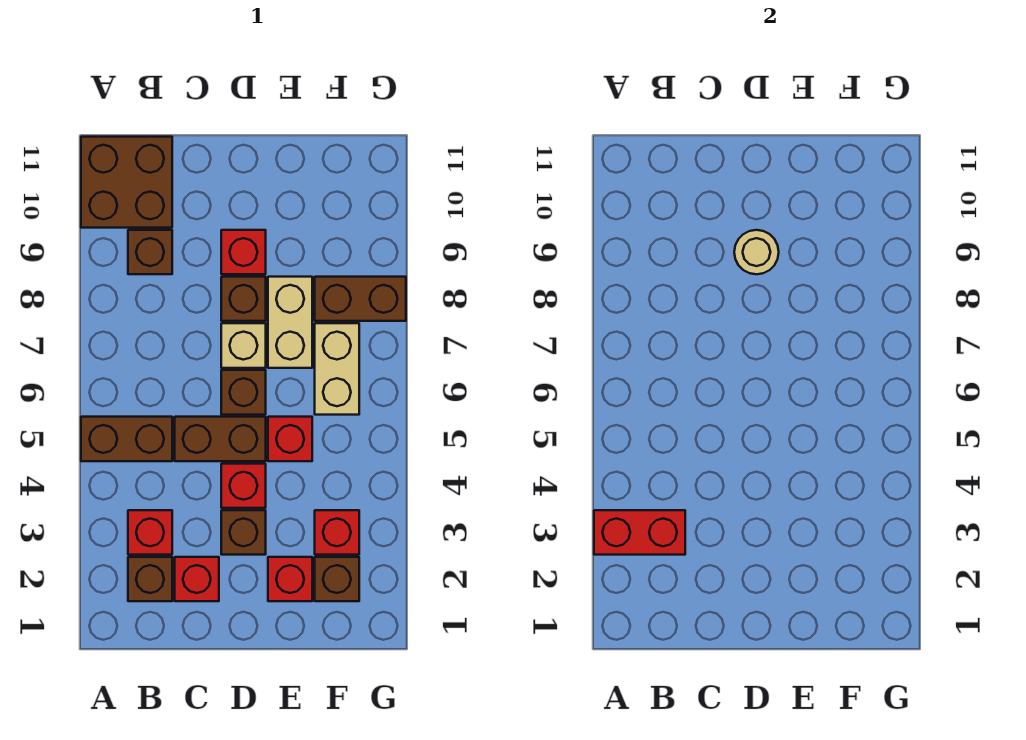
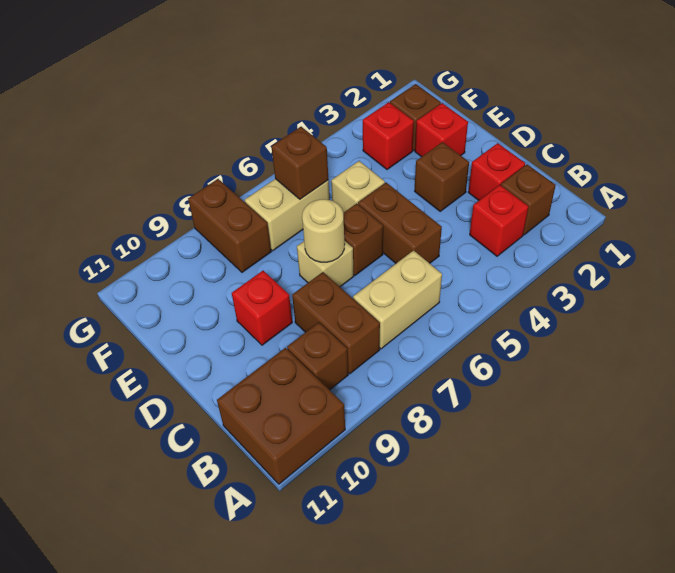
red brick A3:B3 level 2 -> none
brown brick A5:B5 level 1 -> brown brick B8:C8 level 1
red brick D4 level 1 -> none
brown brick D8 level 1 -> brown brick F6 level 2
tan round brick D9 level 2 -> tan round brick D7 level 2
red brick E5 level 1 -> tan brick E5 level 1
tan brick E7:E8 level 1 -> tan brick B6:B7 level 1

